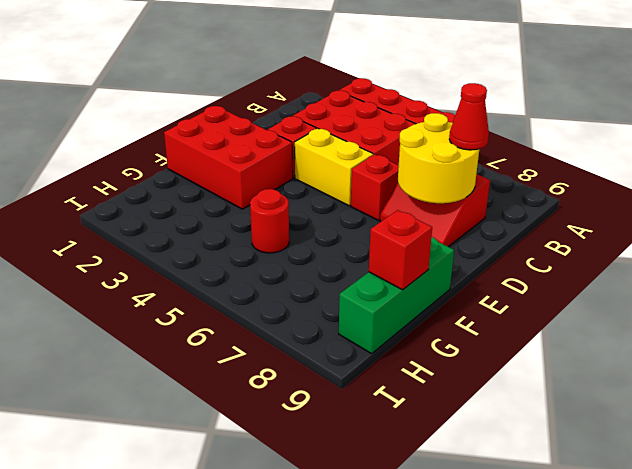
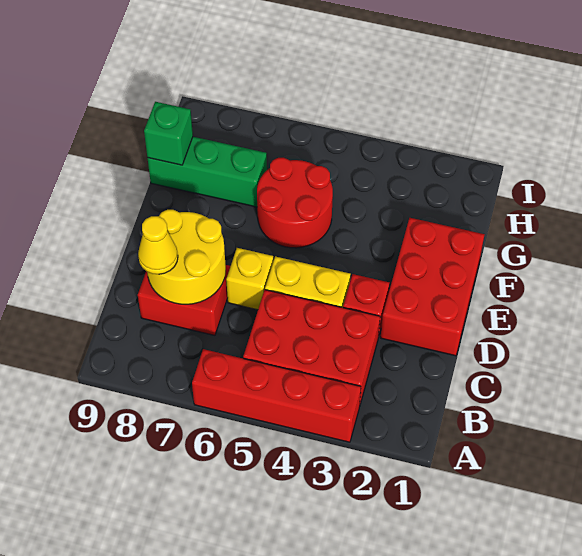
red cone C8 level 3 -> yellow cone C8 level 3
red brick D6 level 1 -> yellow brick D6 level 1
red brick E1:F3 level 1 -> red brick D1:F2 level 1
green brick F9:H9 level 1 -> green brick G7:G9 level 1
red round brick G5 level 1 -> red round brick F5:G6 level 1
red brick G9 level 2 -> green brick G9 level 2

